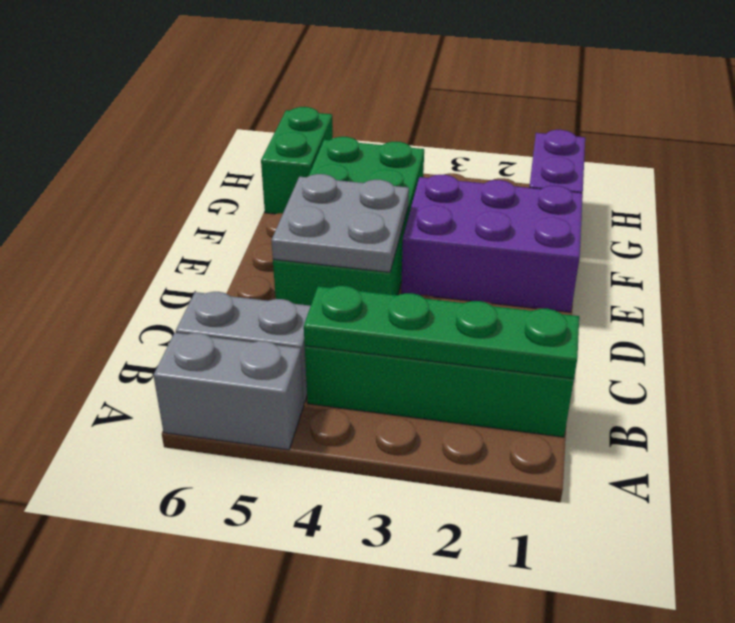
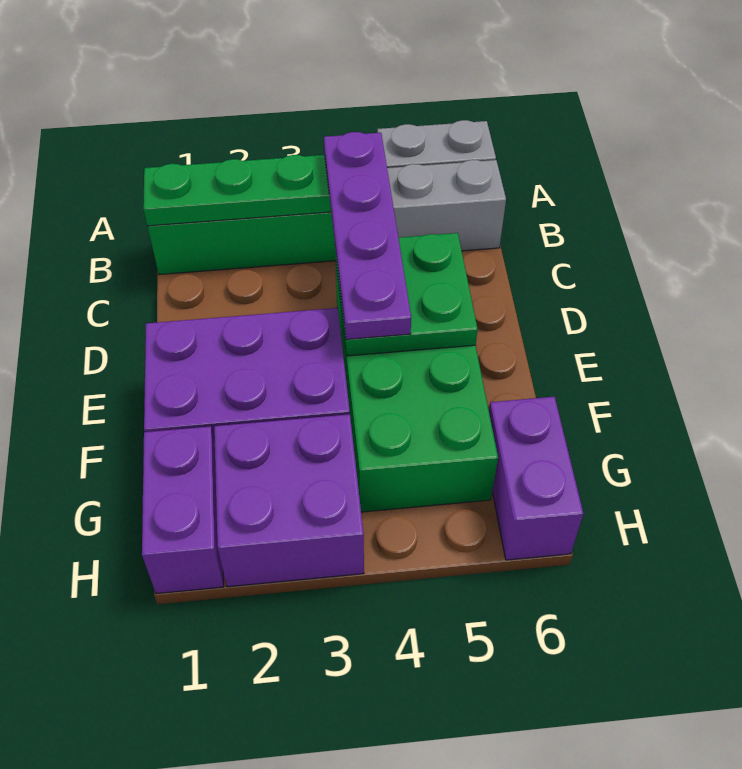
none -> purple plate B4:E4 level 3
grey plate D4:E5 level 2 -> green plate D4:E5 level 2
none -> purple brick G2:H3 level 1
green brick G6:H6 level 1 -> purple brick G6:H6 level 1

